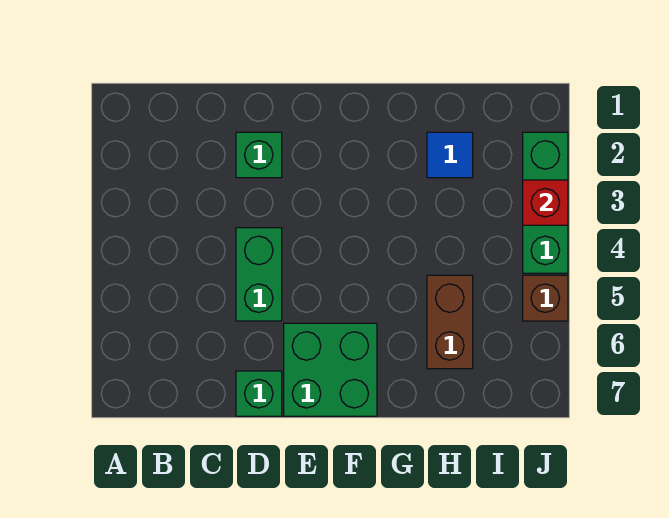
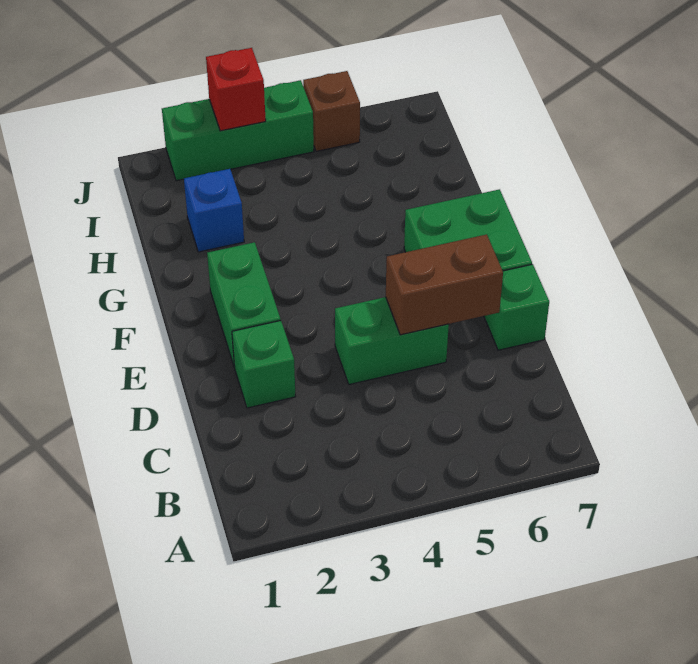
none -> green brick E2:F2 level 1
blue tile H2 level 1 -> blue brick H2 level 1
brown brick H5:H6 level 1 -> brown brick D5:D6 level 2

